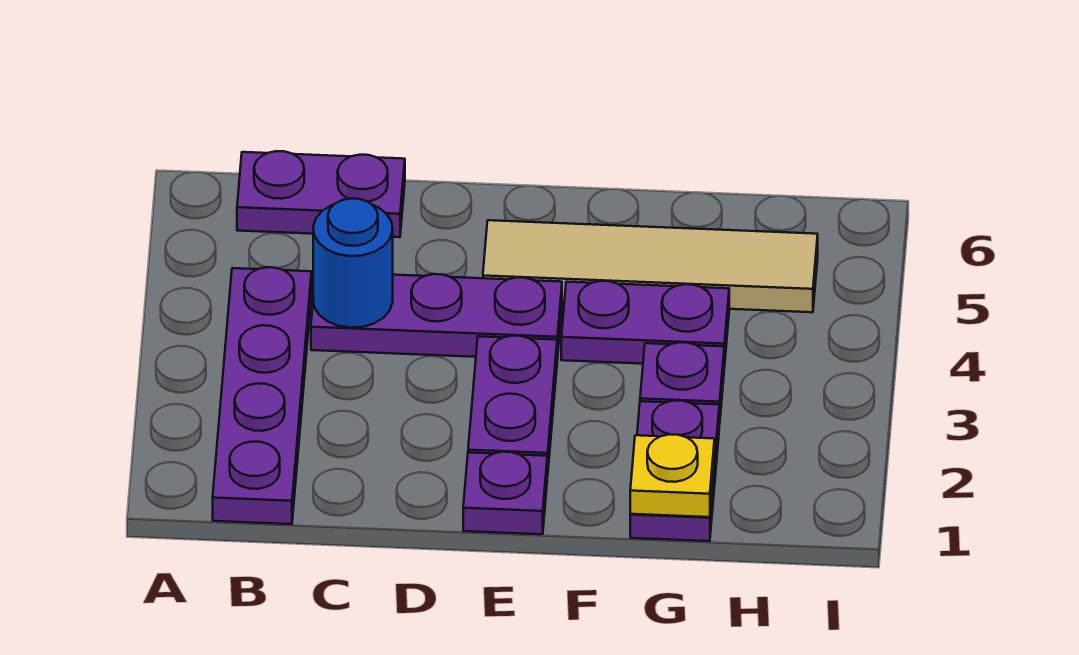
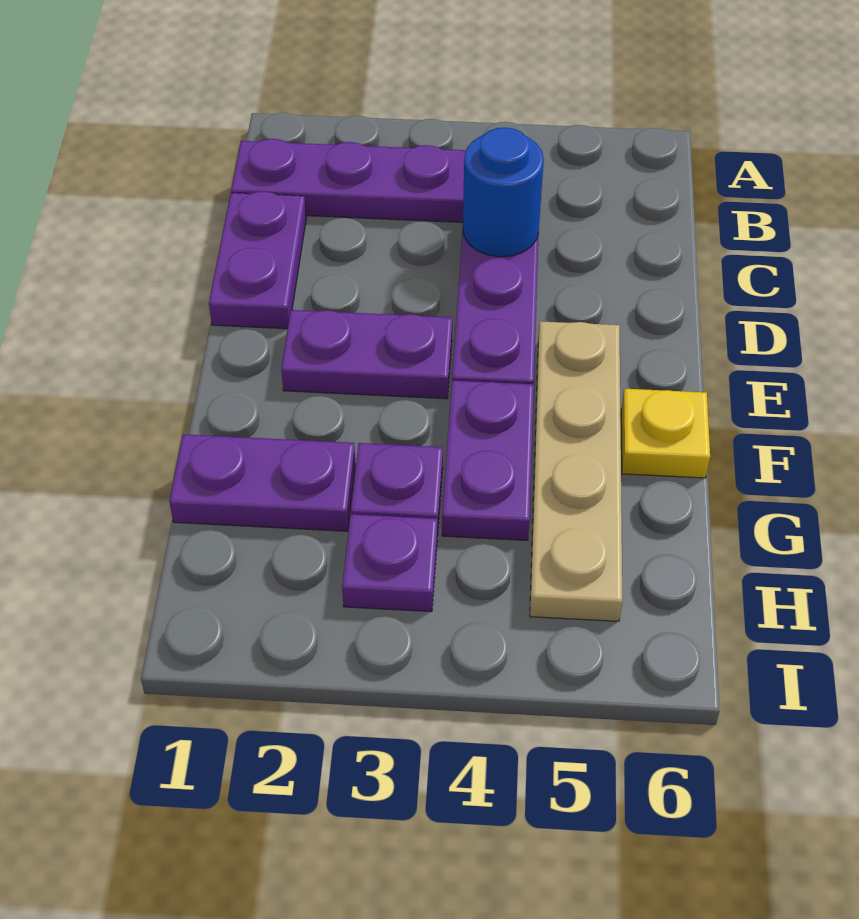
purple plate B6:C6 level 1 -> purple plate C1:D1 level 1
purple plate E1 level 1 -> purple plate H3 level 1
tan tile E5:H5 level 1 -> tan plate E5:H5 level 1
yellow plate G1 level 2 -> yellow plate F6 level 1

